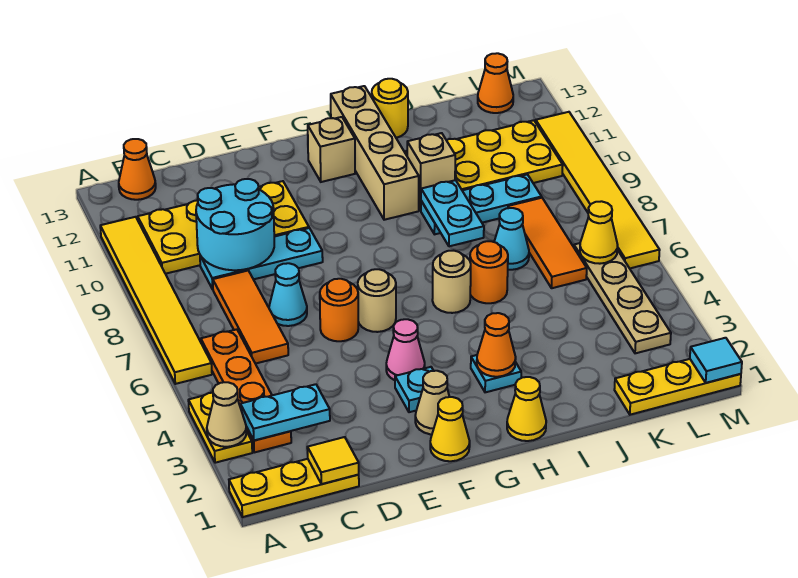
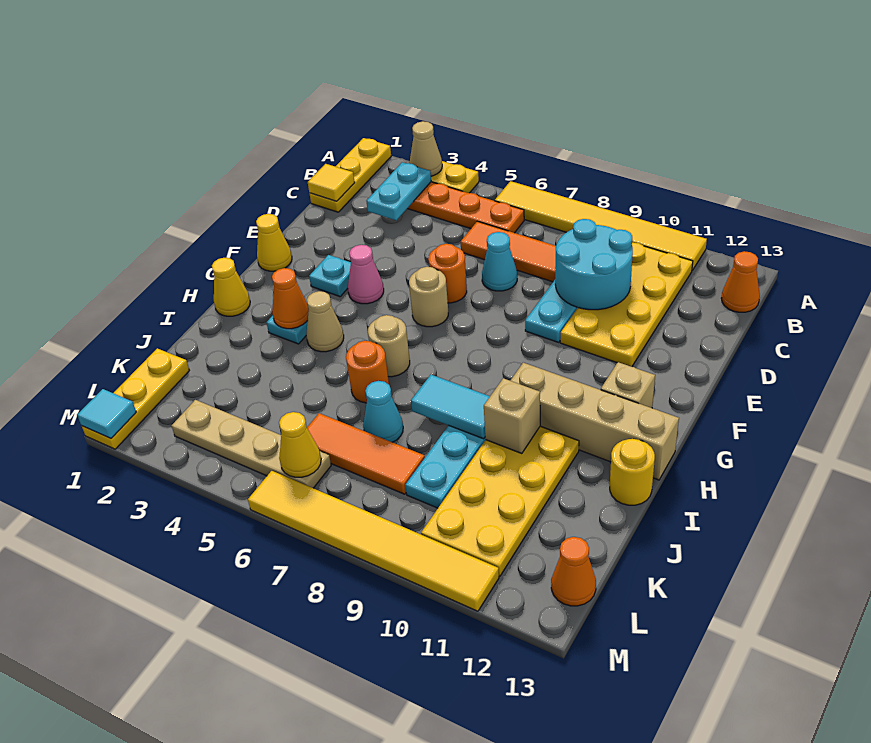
tan cone F2 level 1 -> tan cone H4 level 1
cyan plate I8:I9 level 2 -> cyan tile I8:I9 level 2

